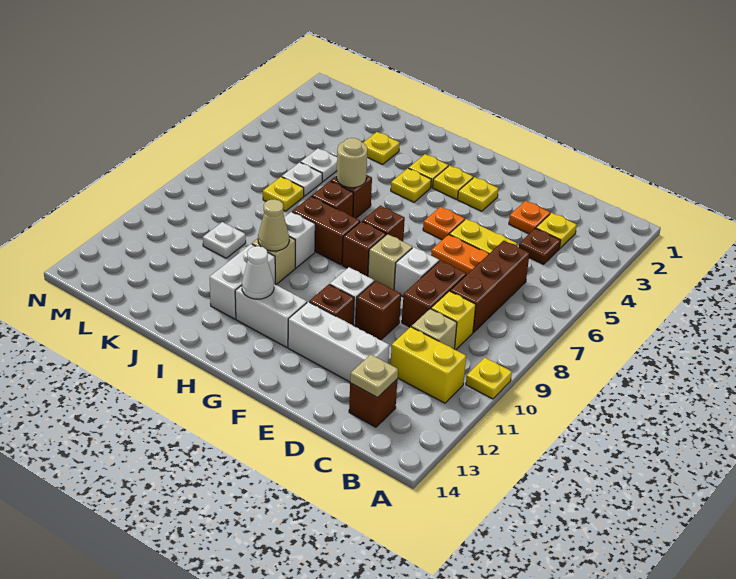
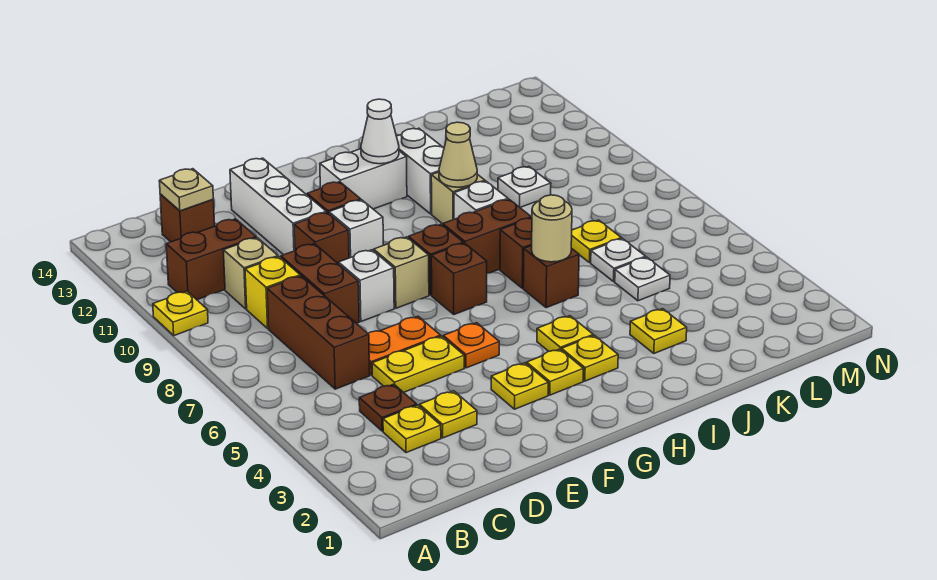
yellow brick B11:C11 level 1 -> brown brick B11:C11 level 1
orange plate D3 level 1 -> yellow plate D3 level 1
white brick D12:F12 level 1 -> white brick E11:E13 level 1

